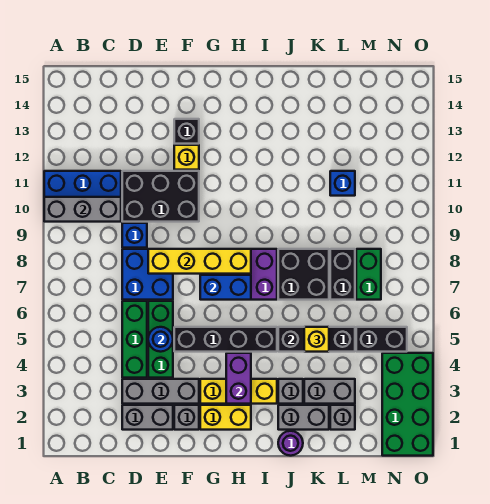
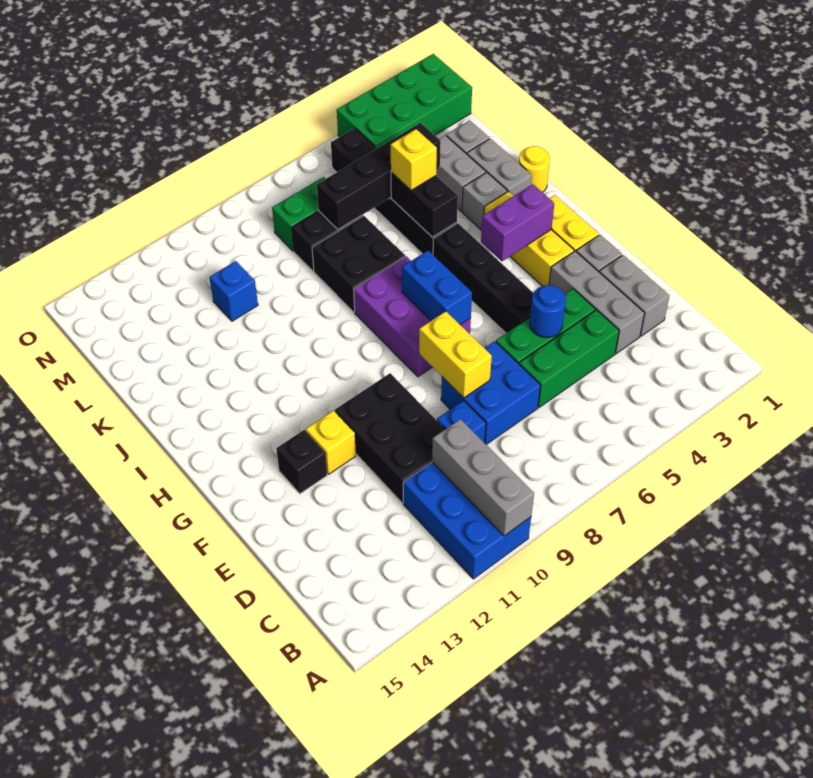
yellow brick E8:H8 level 2 -> yellow brick E8:F8 level 2
purple round brick J1 level 1 -> yellow round brick J1 level 1
none -> black brick L4:L7 level 2

